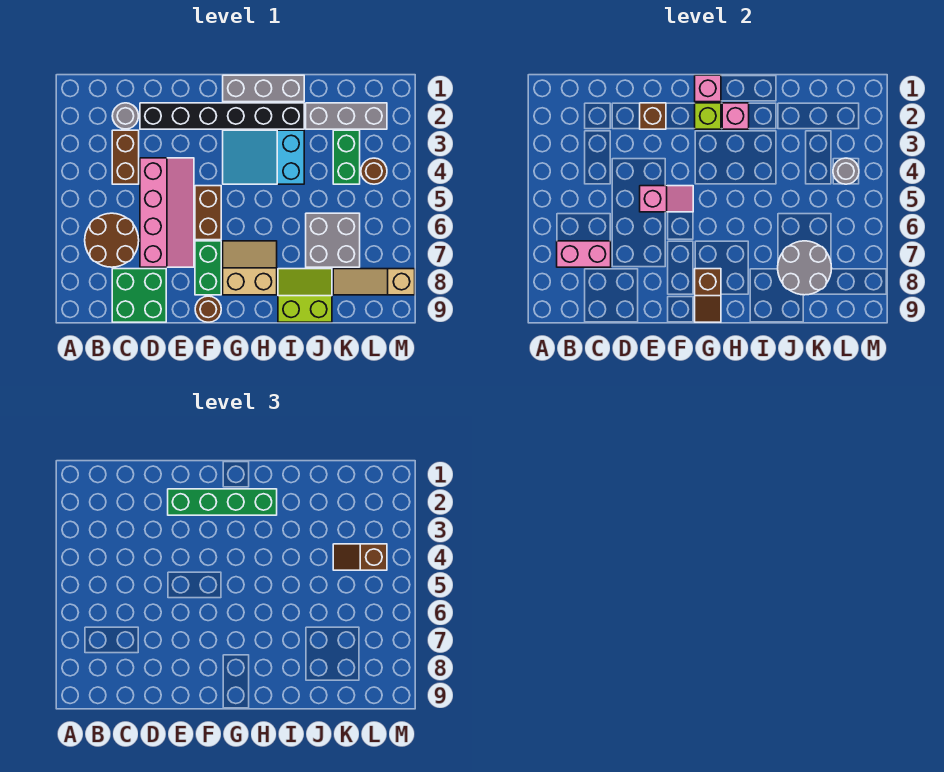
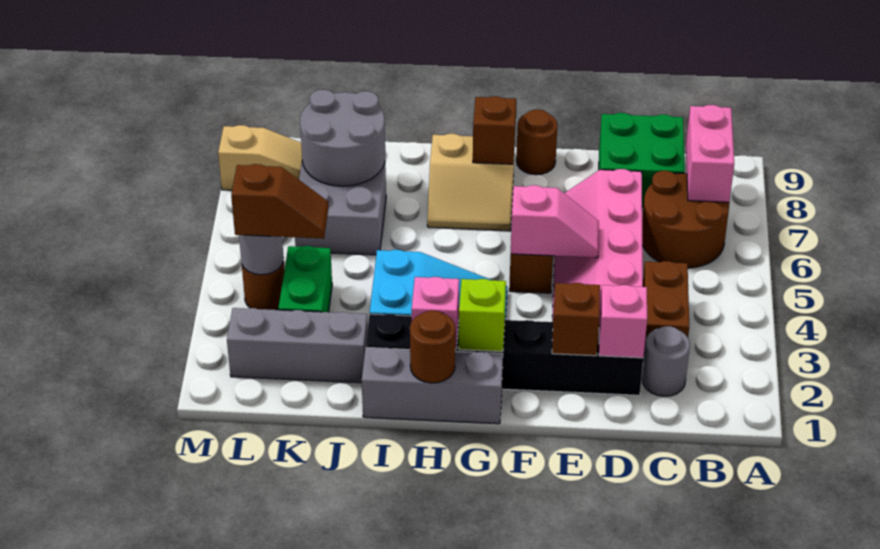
pink brick B7:C7 level 2 -> pink brick B7:B8 level 2
green brick E2:H2 level 3 -> none
pink slope E5:F5 level 2 top E -> pink slope E5:F5 level 2 top F
green brick F7:F8 level 1 -> none
pink brick G1 level 2 -> pink brick D2 level 2
none -> brown round brick H1 level 2
lime slope I8:J9 level 1 top 9 -> none

